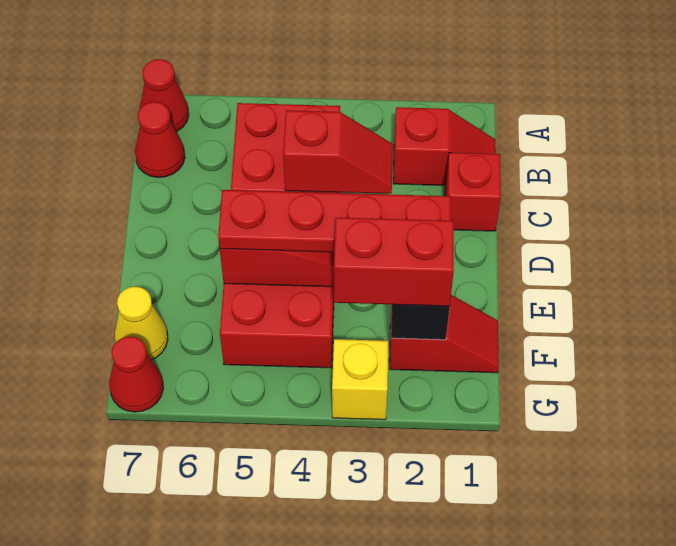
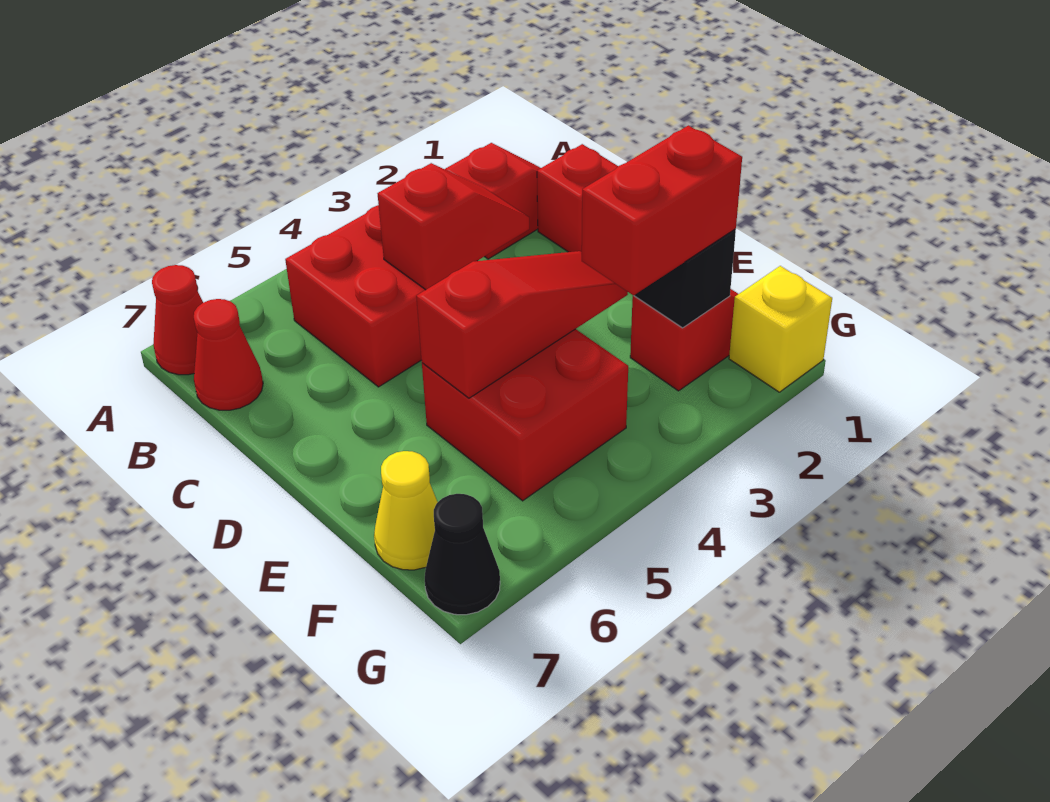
red plate E2:E5 level 3 -> none
yellow brick G3 level 1 -> yellow brick G1 level 1
red cone G7 level 1 -> black cone G7 level 1

